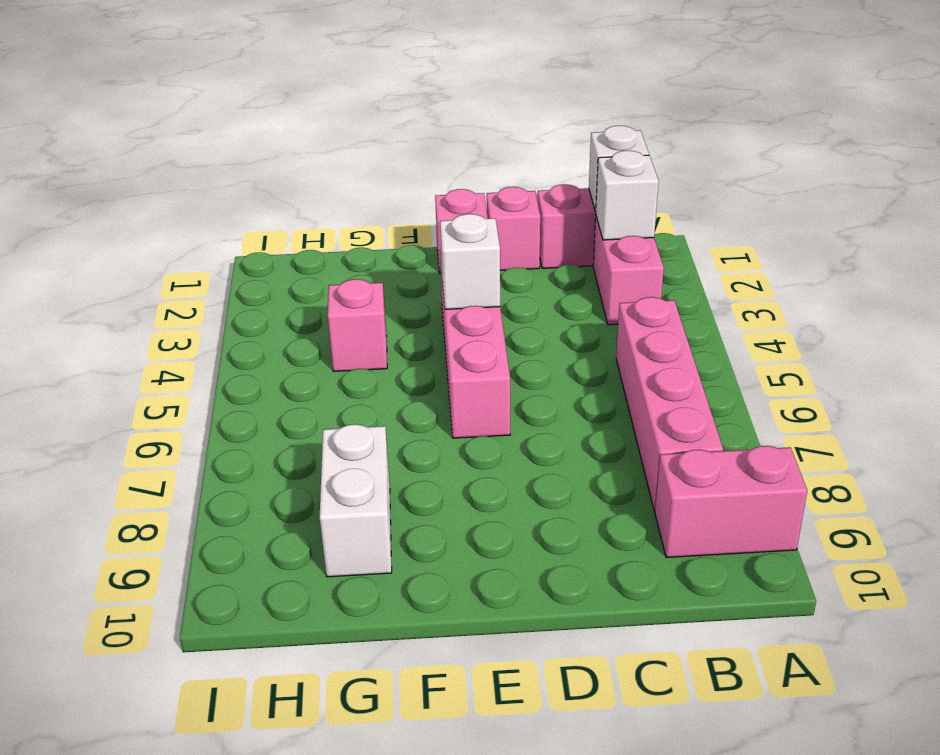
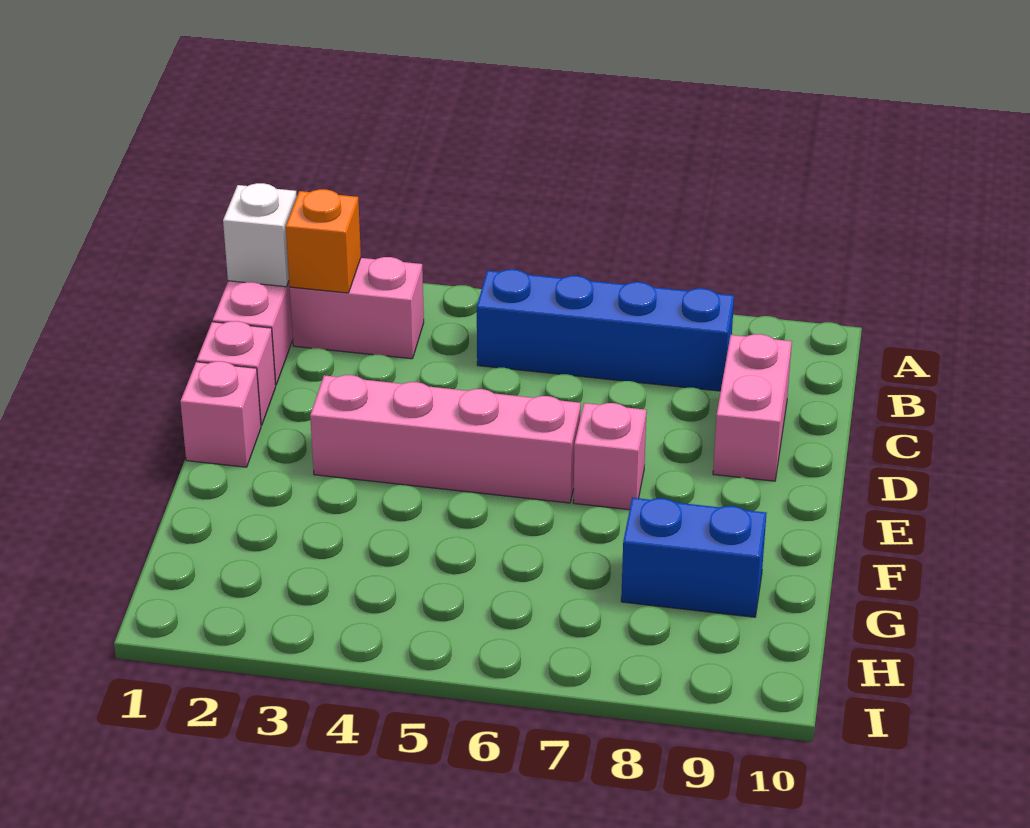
pink brick A9:B9 level 1 -> pink brick C9:D9 level 1
white brick B2 level 2 -> orange brick B2 level 2
pink brick B5:B8 level 1 -> blue brick B5:B8 level 1
white brick E4 level 2 -> none
pink brick G4 level 1 -> pink brick E7 level 1
white brick G8:G9 level 1 -> blue brick G8:G9 level 1

